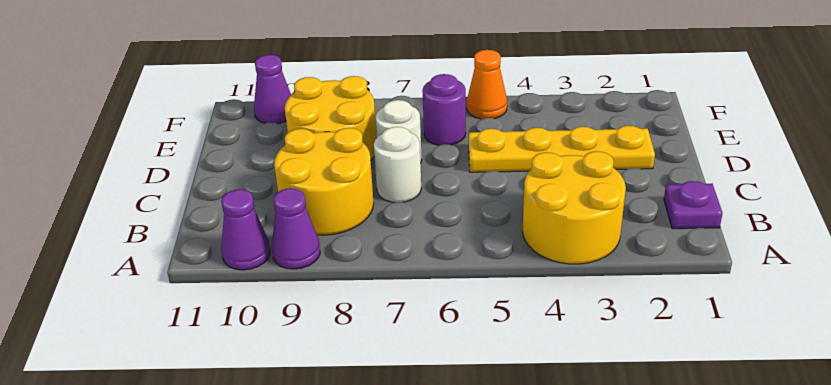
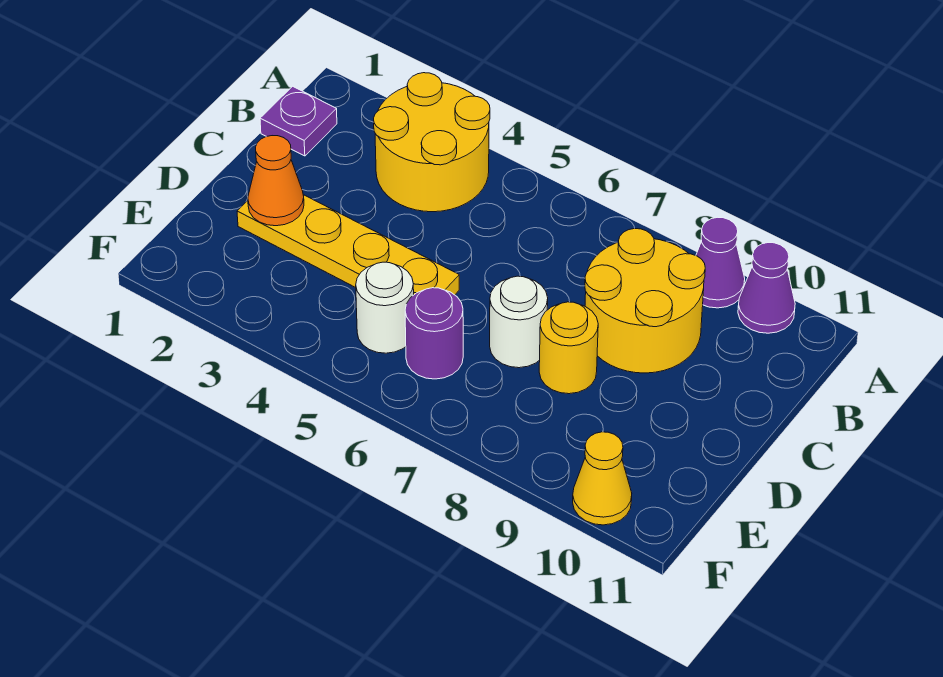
white round brick C7 level 1 -> white round brick E5 level 1
yellow round brick D8:E9 level 1 -> yellow round brick D8 level 1
orange cone F5 level 1 -> orange cone D2 level 2
purple cone F10 level 1 -> yellow cone F10 level 1

